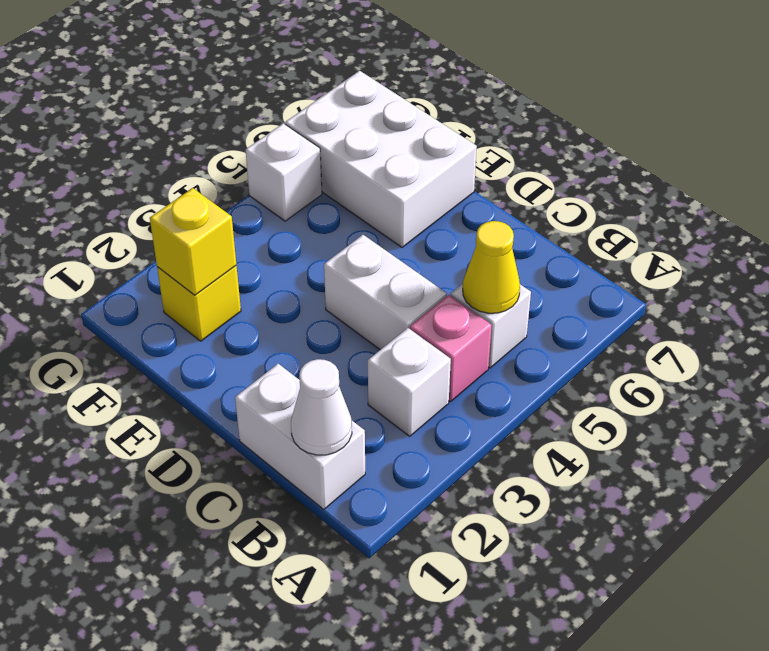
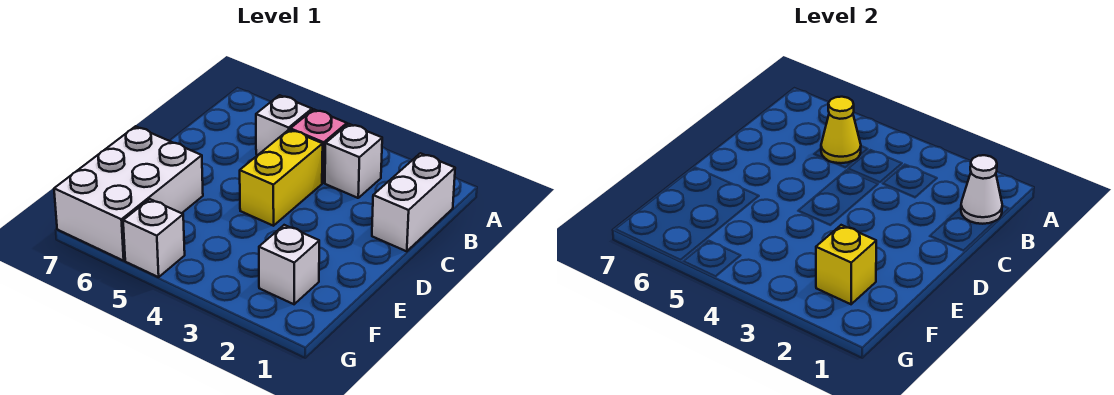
white brick C4:D4 level 1 -> yellow brick C4:D4 level 1
yellow brick F2 level 1 -> white brick F2 level 1

